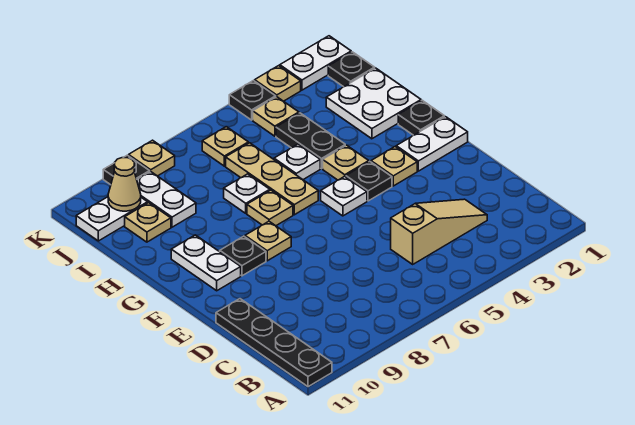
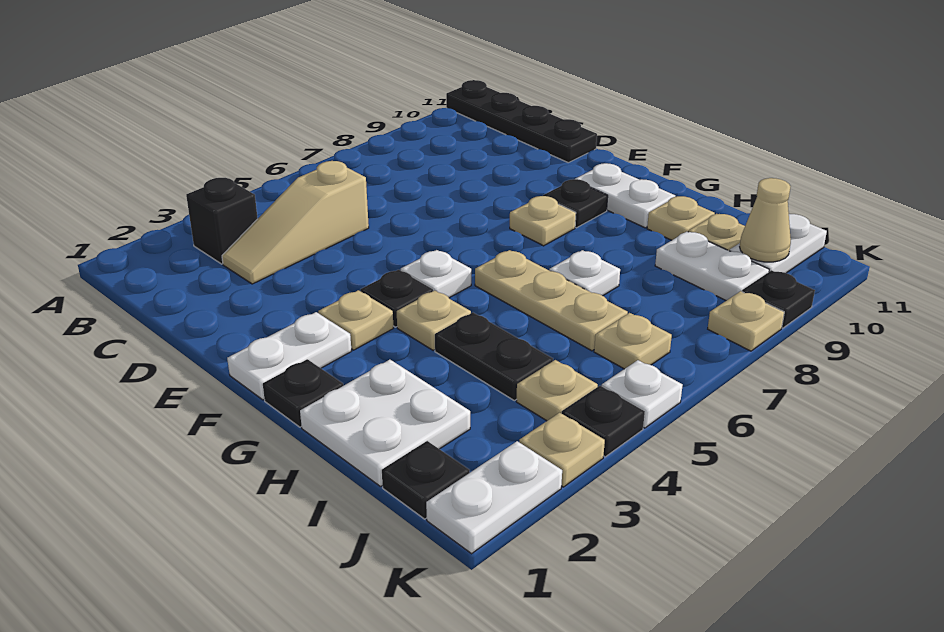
none -> black brick B3 level 1
tan plate G7 level 1 -> tan plate H10 level 1
white plate H5 level 1 -> white plate K5 level 1

